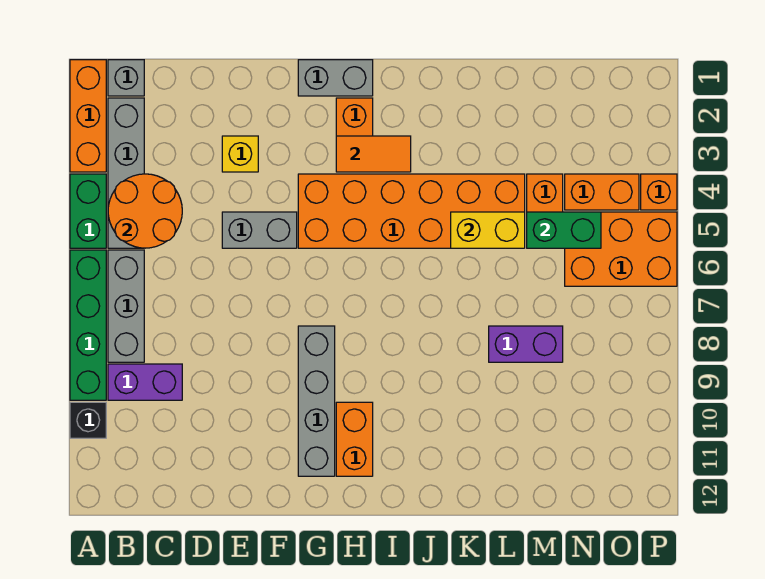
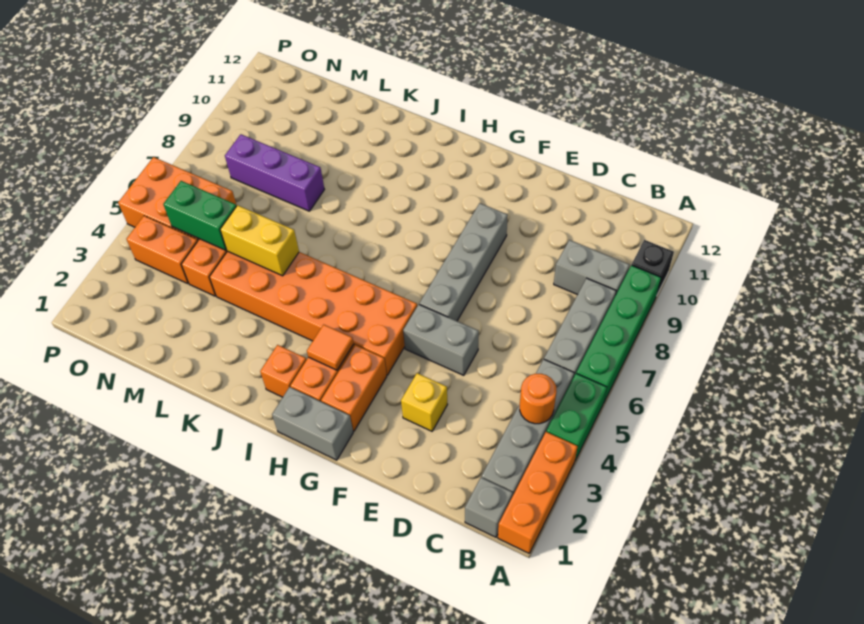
orange round brick B4:C5 level 2 -> orange round brick B4 level 2
purple brick B9:C9 level 1 -> grey brick B9:C9 level 1
grey brick G8:G11 level 1 -> grey brick F6:F9 level 1
orange tile H3:I3 level 2 -> orange tile H3 level 2
orange brick H10:H11 level 1 -> orange brick G2:G3 level 1
purple brick L8:M8 level 1 -> purple brick L8:N8 level 1
orange brick P4 level 1 -> orange brick I2 level 1

